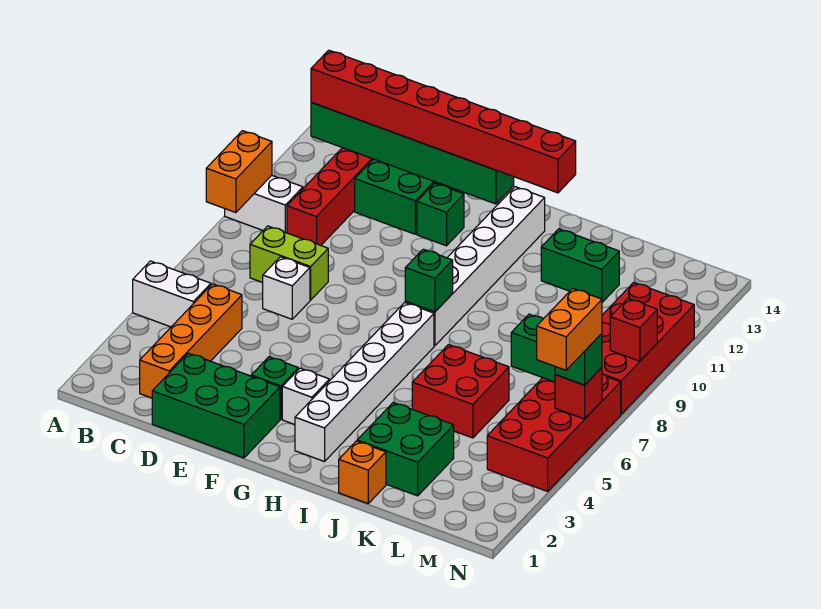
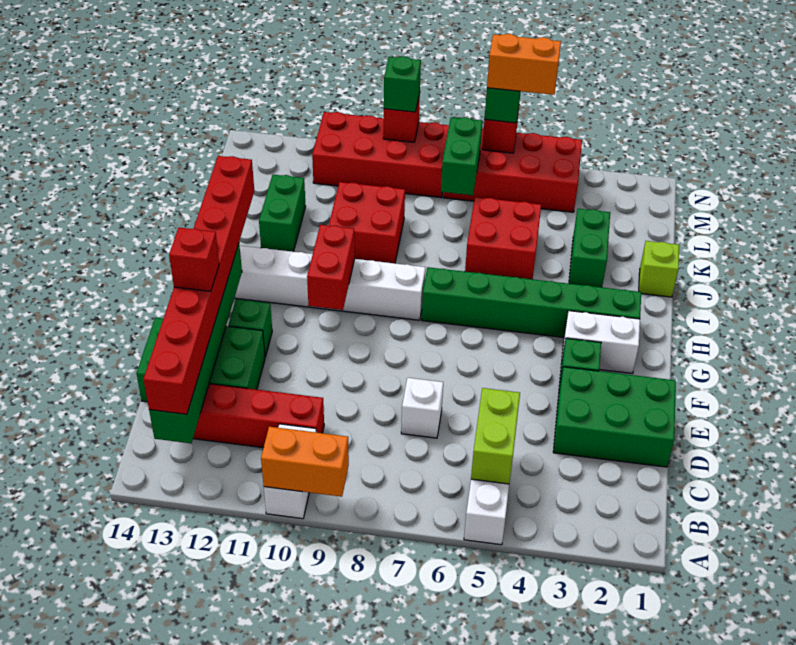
orange brick C2:C5 level 1 -> none
lime brick C8:D8 level 1 -> lime brick B5:C5 level 2
green brick D1:F2 level 1 -> green brick D1:E3 level 1
none -> red brick E13 level 4
white brick G3 level 1 -> white brick G2:G3 level 1
none -> red brick G10:H10 level 2
white brick H2:H7 level 1 -> green brick H2:H7 level 1
green brick H8 level 2 -> green brick N9 level 3
orange brick J1 level 1 -> lime brick J1 level 1
green brick J2:K3 level 1 -> green brick J3:K3 level 1
none -> red brick J9:K10 level 1

